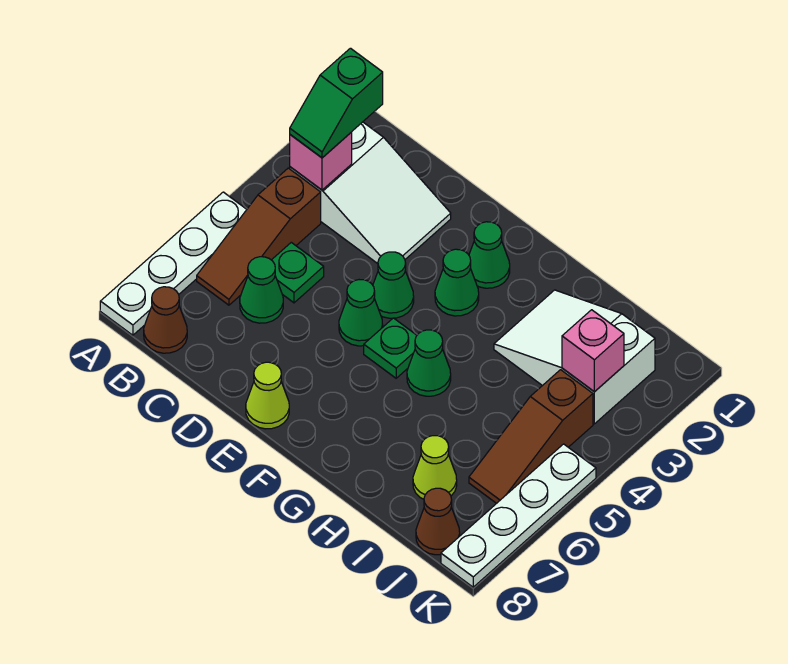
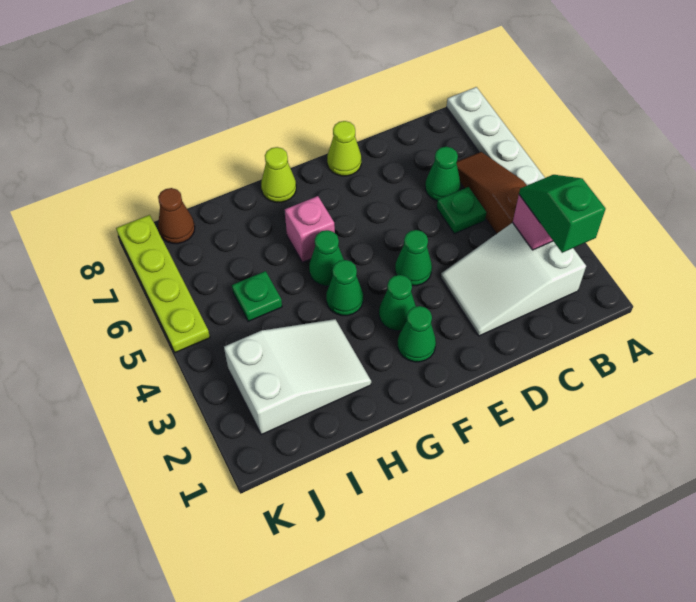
brown cone B8 level 1 -> none
green cone E5 level 1 -> green cone G4 level 1
green plate F5 level 1 -> green plate I5 level 1
lime cone I7 level 1 -> lime cone G8 level 1
pink brick J3 level 2 -> pink brick G6 level 1
brown slope J4:J6 level 1 top 4 -> none
white plate K5:K8 level 1 -> lime plate K5:K8 level 1

